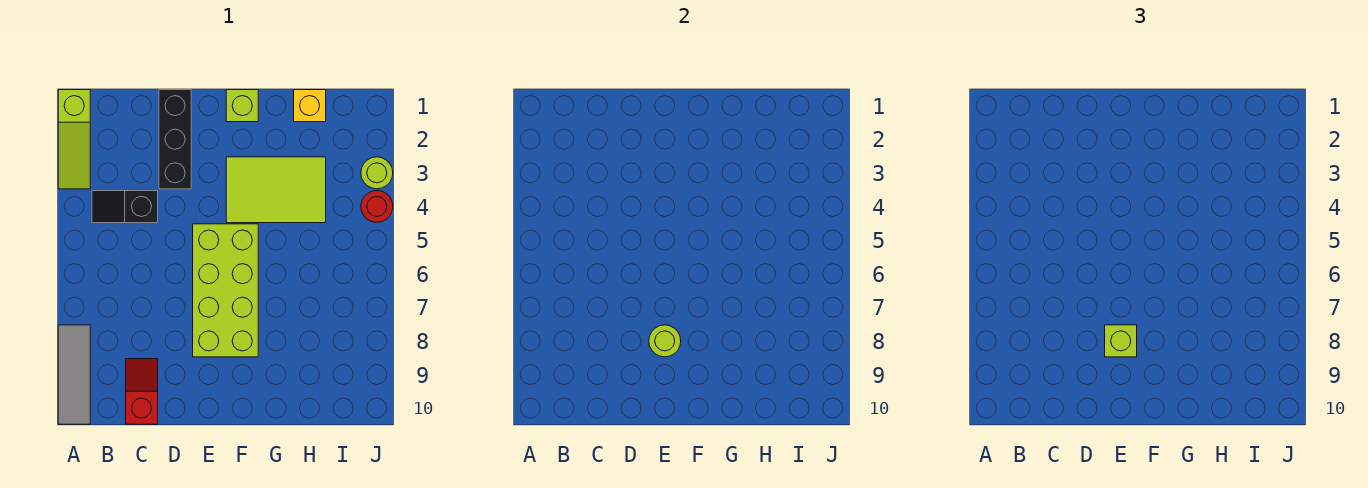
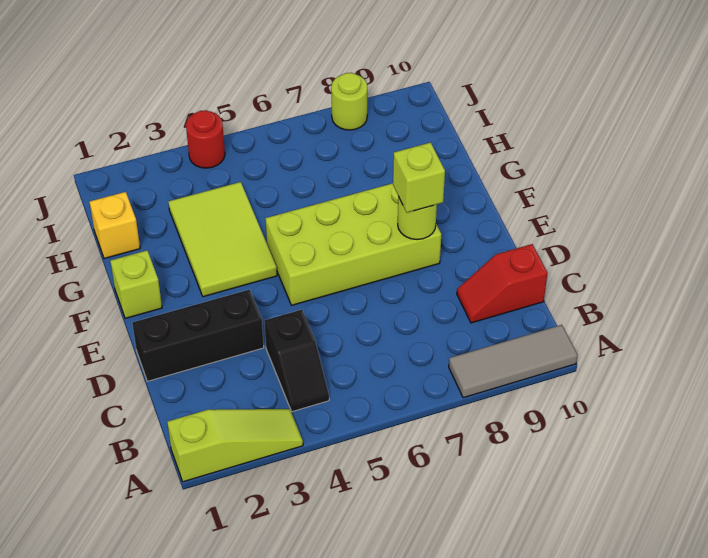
lime round brick J3 level 1 -> lime round brick J8 level 1

